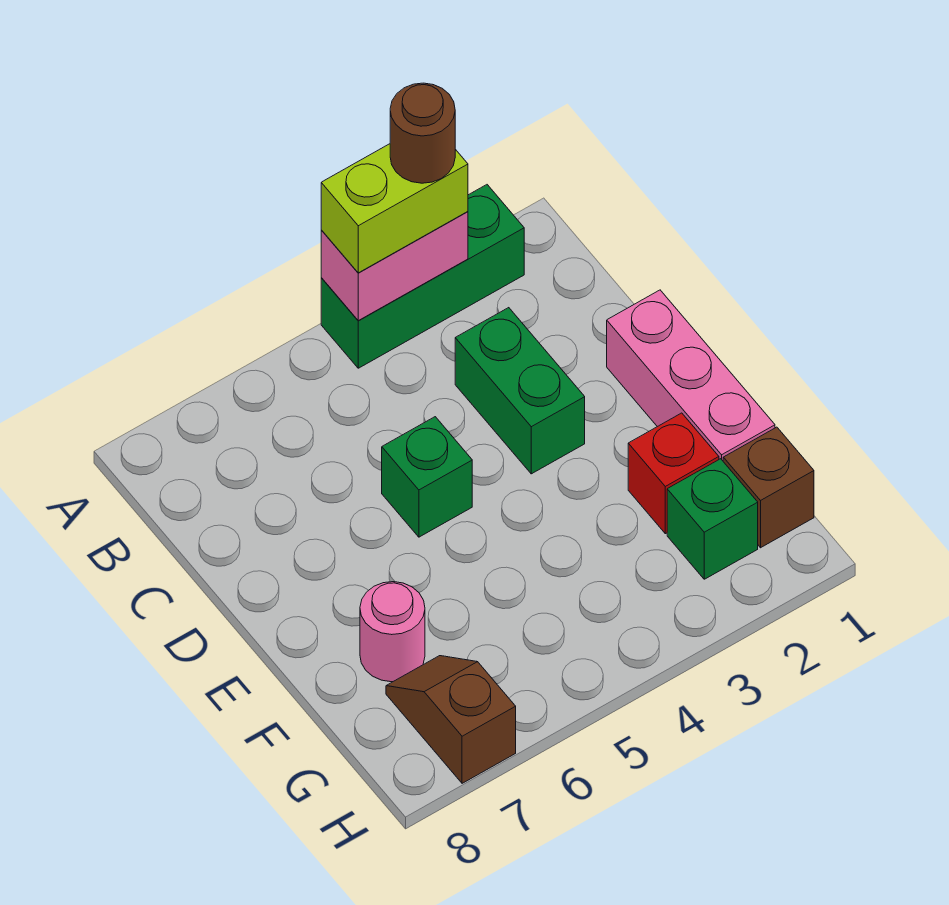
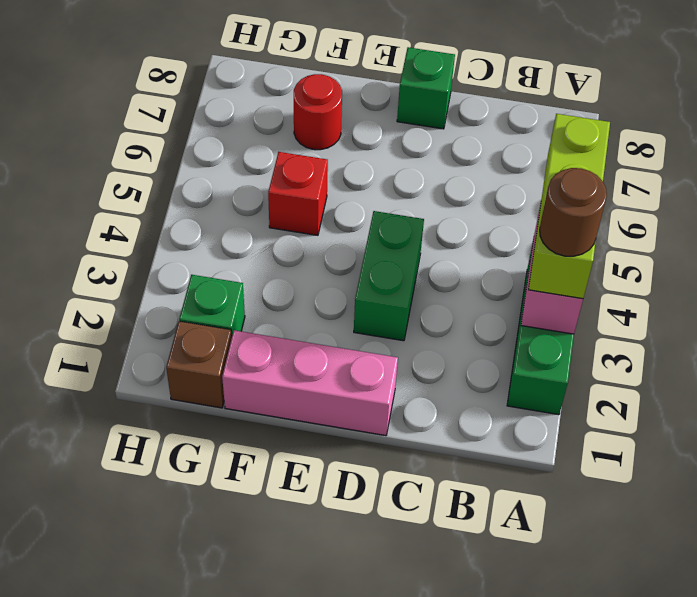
lime brick A3:A4 level 3 -> lime brick A3:A5 level 3
green brick C3:D3 level 1 -> green brick D3:D4 level 1
green brick D5 level 1 -> green brick D8 level 1
red brick F2 level 1 -> red brick F5 level 1
pink round brick F7 level 1 -> red round brick F7 level 1
brown slope G7:H7 level 1 top H -> none

